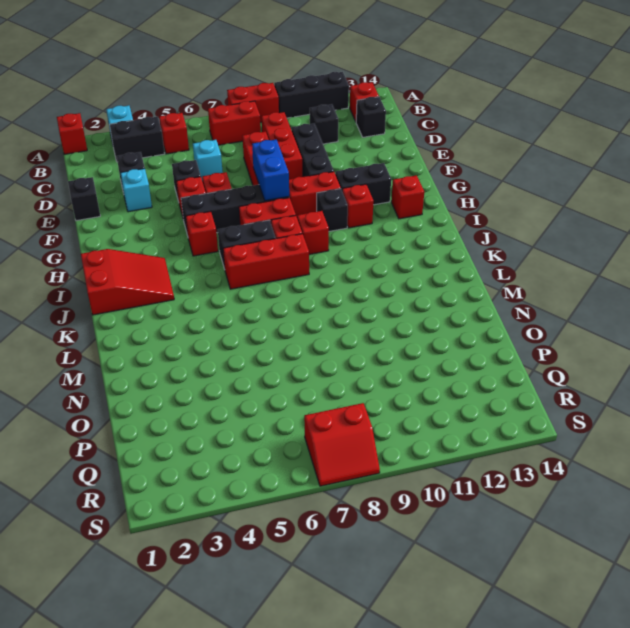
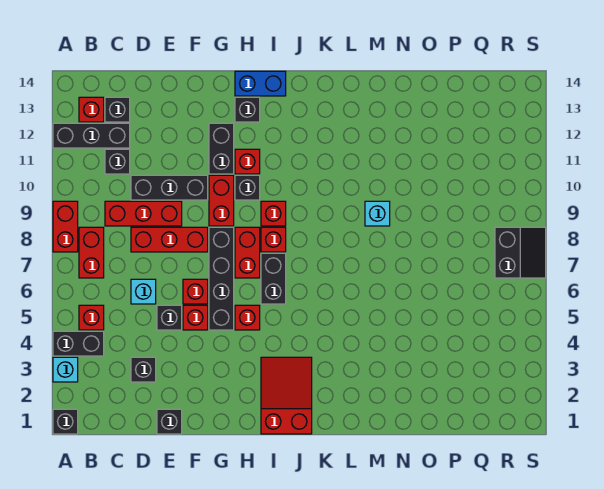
red brick A1 level 1 -> black brick A1 level 1
black brick A10:A12 level 1 -> black brick A12:C12 level 1
black brick B3:B4 level 1 -> black brick A4:B4 level 1
cyan brick E3 level 1 -> cyan brick M9 level 1
blue brick F8:G8 level 2 -> blue brick H14:I14 level 1
red brick H13 level 1 -> black brick H13 level 1
red brick J6:J8 level 1 -> none
red slope R7:S8 level 1 top R -> black slope R7:S8 level 1 top R

